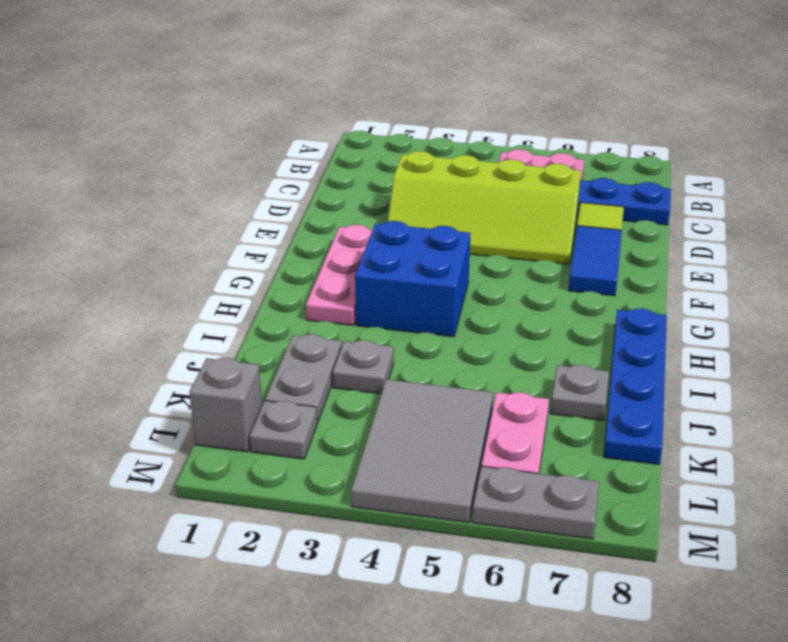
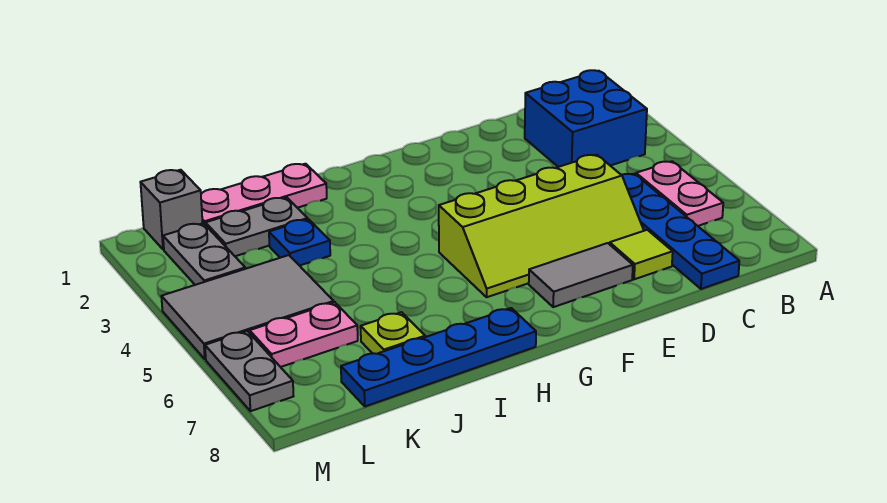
lime slope D3:E6 level 1 top D -> lime slope D5:G6 level 1 top 5
blue tile E7:F7 level 1 -> grey tile E7:F7 level 1
pink plate F2:H2 level 1 -> pink plate I1:K1 level 1
blue brick G3:H4 level 1 -> blue brick B2:C3 level 1
grey plate J3 level 1 -> blue plate J3 level 1
grey plate J7 level 1 -> lime plate J7 level 1
grey plate L2 level 1 -> grey plate L2:L3 level 1

